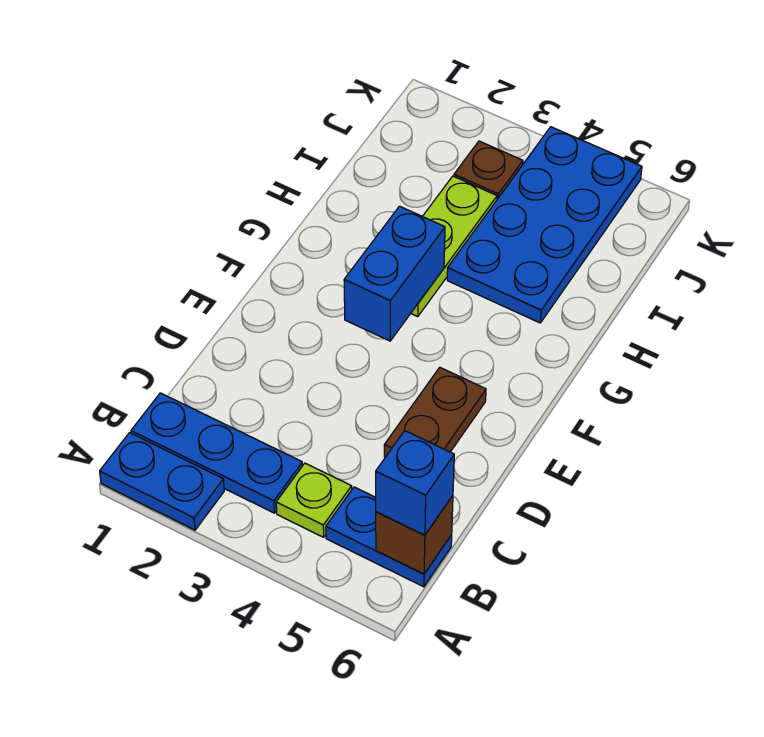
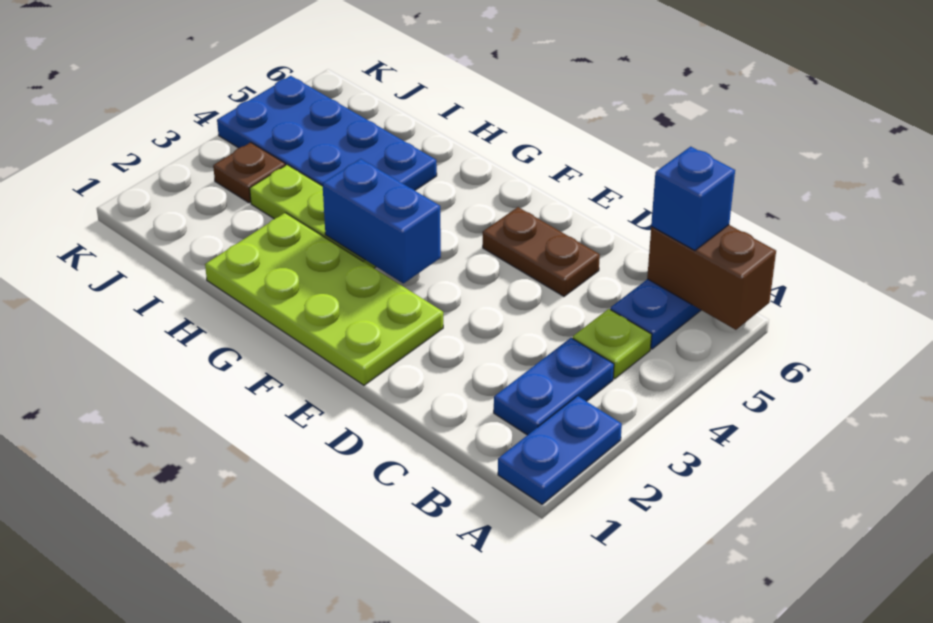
blue plate B1:B3 level 1 -> blue plate B2:B3 level 1
brown brick B6 level 2 -> brown brick A6:B6 level 2
none -> lime plate E1:H2 level 1

